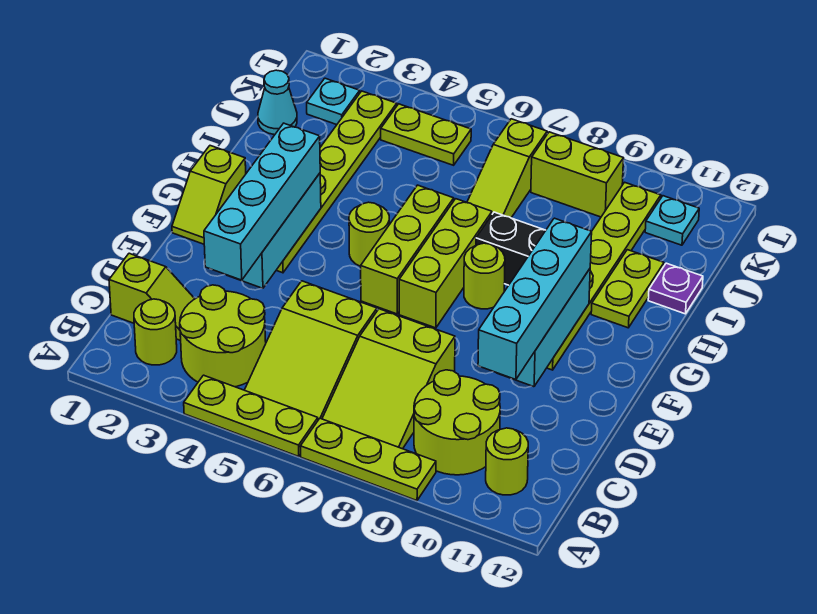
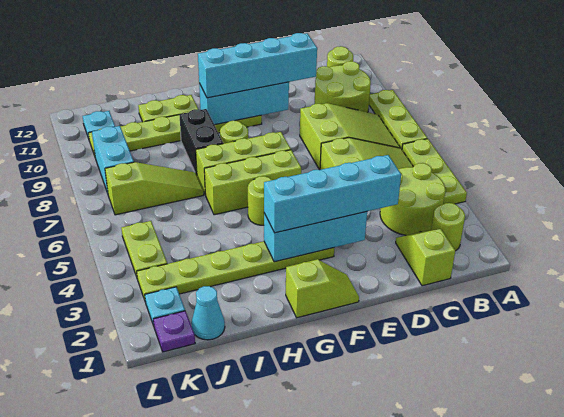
purple plate I12 level 1 -> purple plate K1 level 1
lime brick K8:K9 level 1 -> cyan brick K8:K9 level 1

